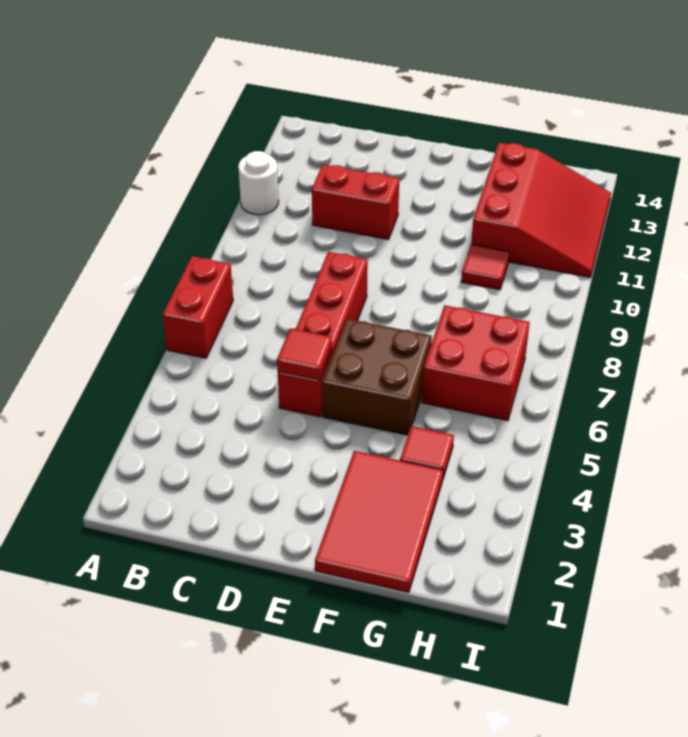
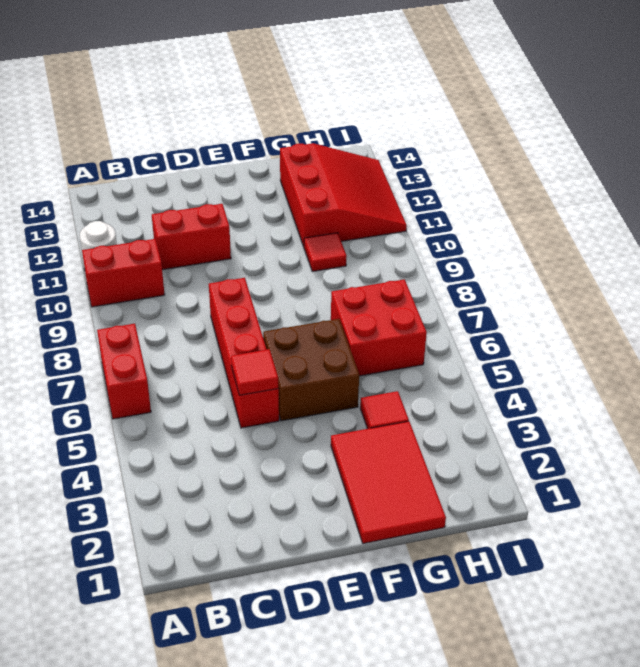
none -> red brick A10:B10 level 1

